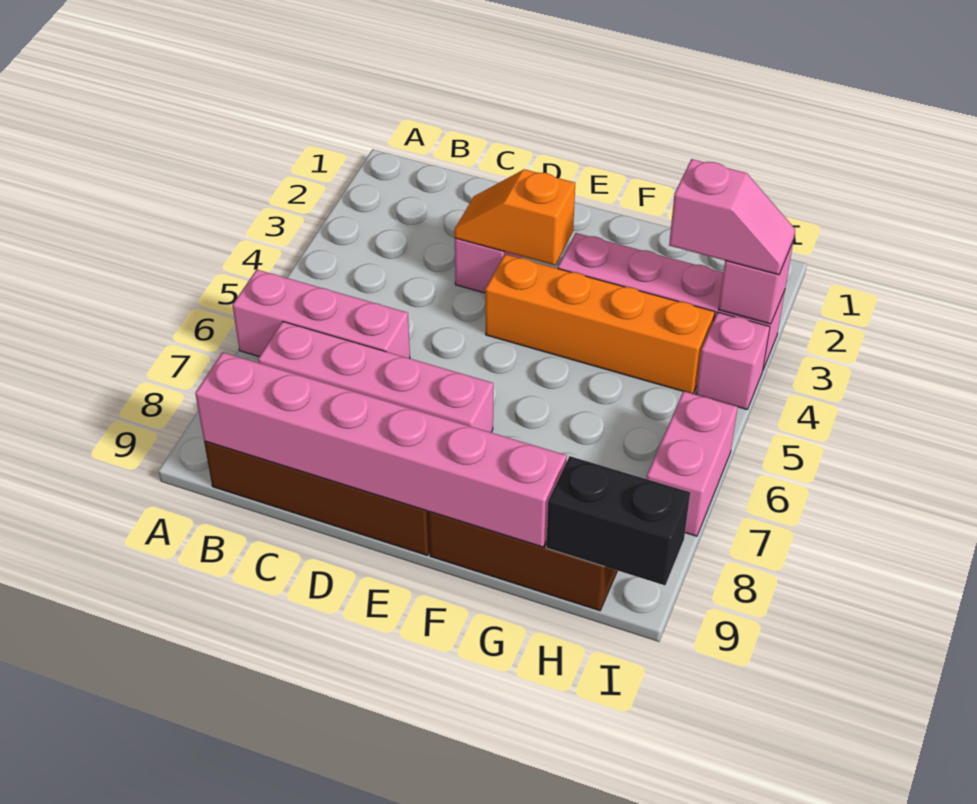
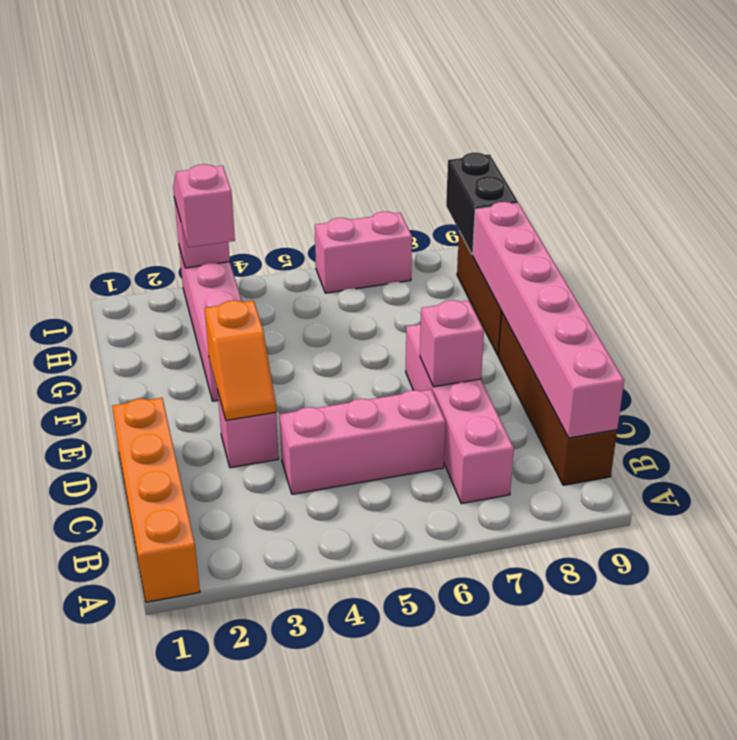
pink brick A6:C6 level 1 -> pink brick C4:C6 level 1
orange brick E4:H4 level 1 -> orange brick A1:D1 level 1
pink brick I4 level 1 -> pink brick D7 level 2

